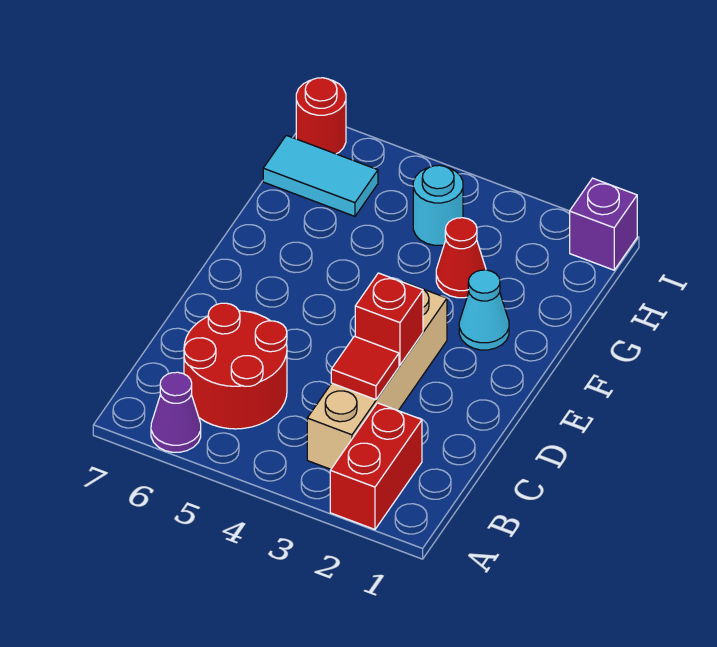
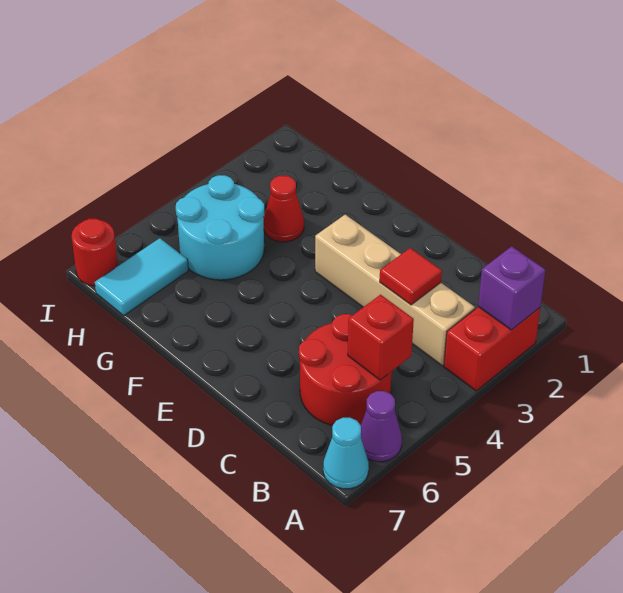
red brick A2:B2 level 1 -> red brick A2:A3 level 1
red brick D3 level 2 -> red brick B5 level 2
cyan cone F2 level 1 -> cyan cone A7 level 1
cyan round brick H4 level 1 -> cyan round brick G4:H5 level 1
purple brick I1 level 1 -> purple brick A2 level 2

